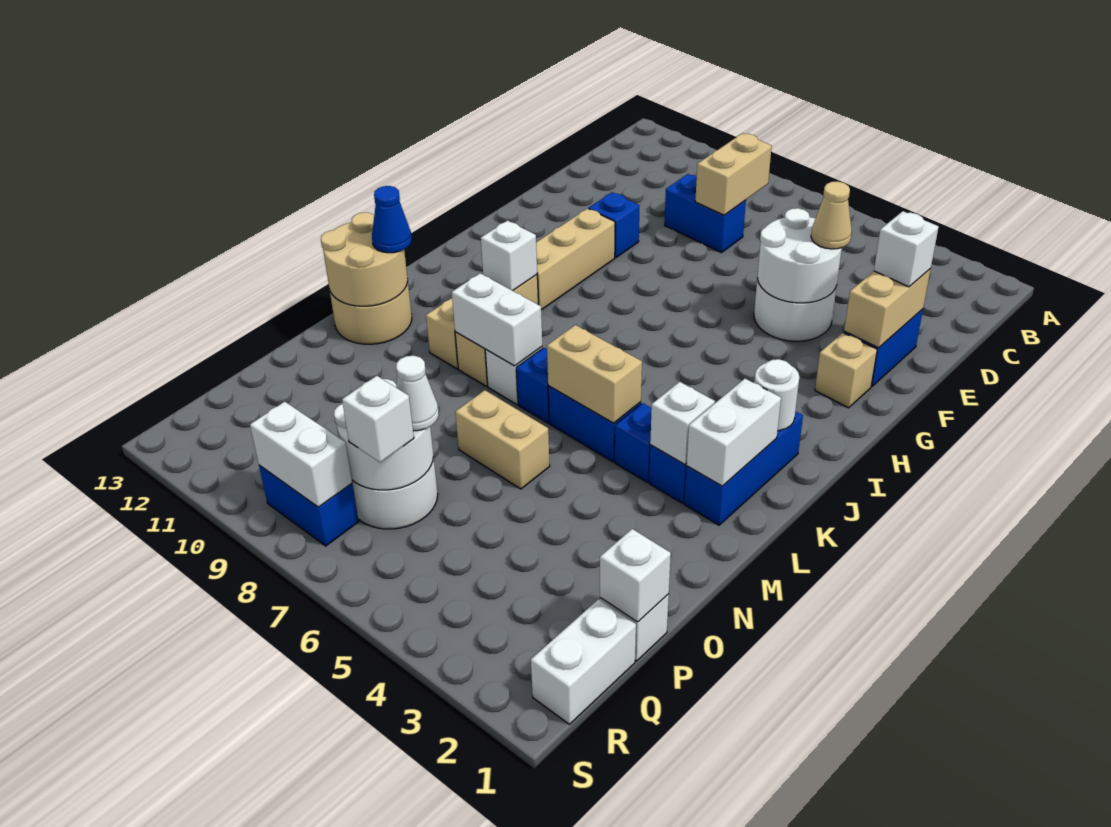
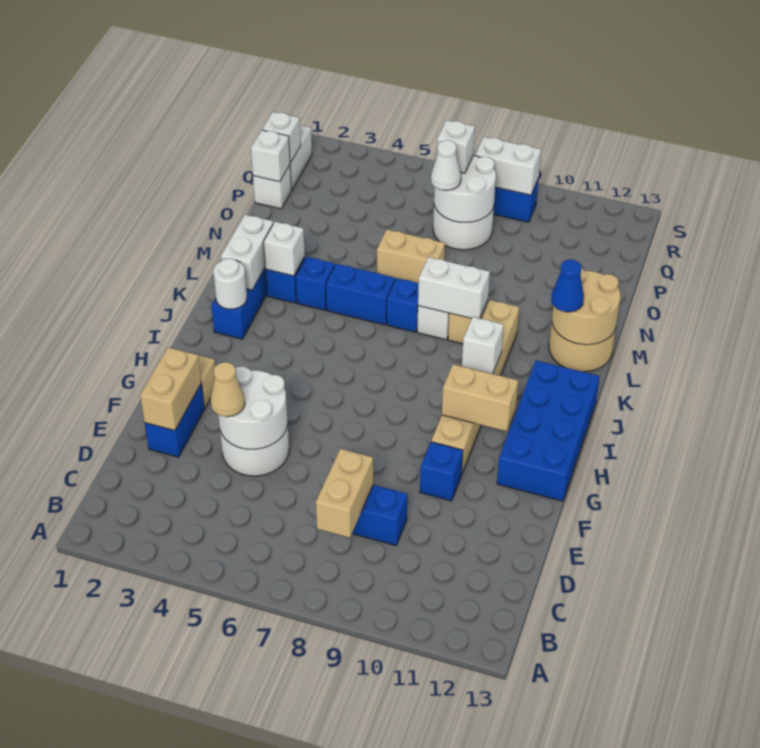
white brick E2 level 3 -> white brick Q1 level 2
none -> blue brick G12:J13 level 1
tan brick L5:L6 level 2 -> tan brick H10:H11 level 2

